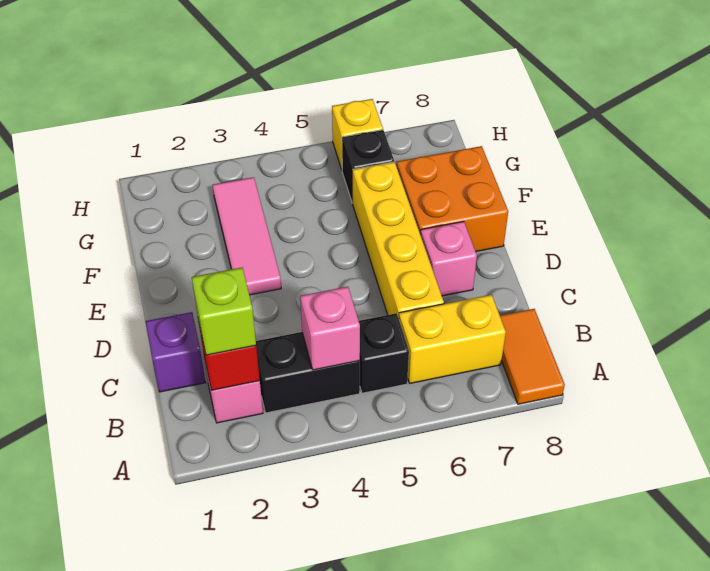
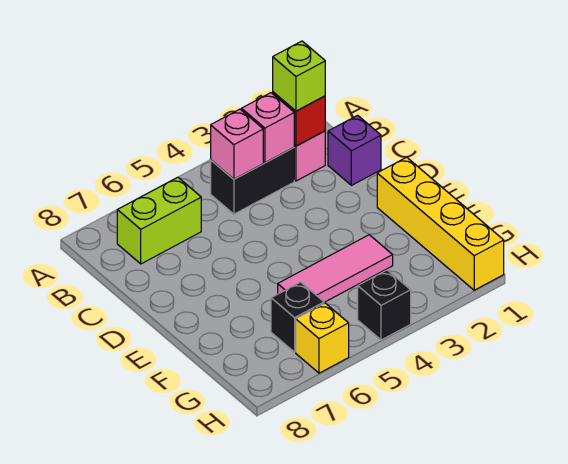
orange tile A8:B8 level 1 -> none
black brick B5 level 1 -> black brick H4 level 1
yellow brick B6:B7 level 1 -> lime brick B6:B7 level 1
yellow brick C6:F6 level 1 -> yellow brick E1:H1 level 1
pink brick D7 level 1 -> pink brick B3 level 2
pink tile E3:G3 level 1 -> pink tile F3:F5 level 1
orange brick E7:F8 level 1 -> none

